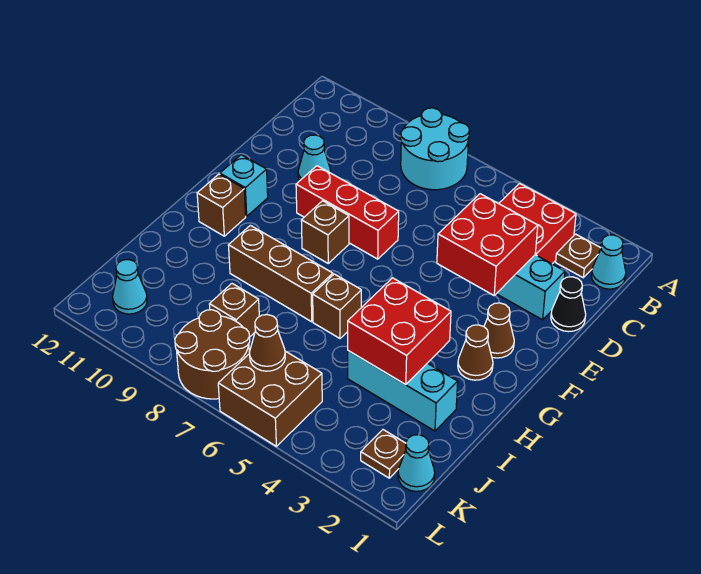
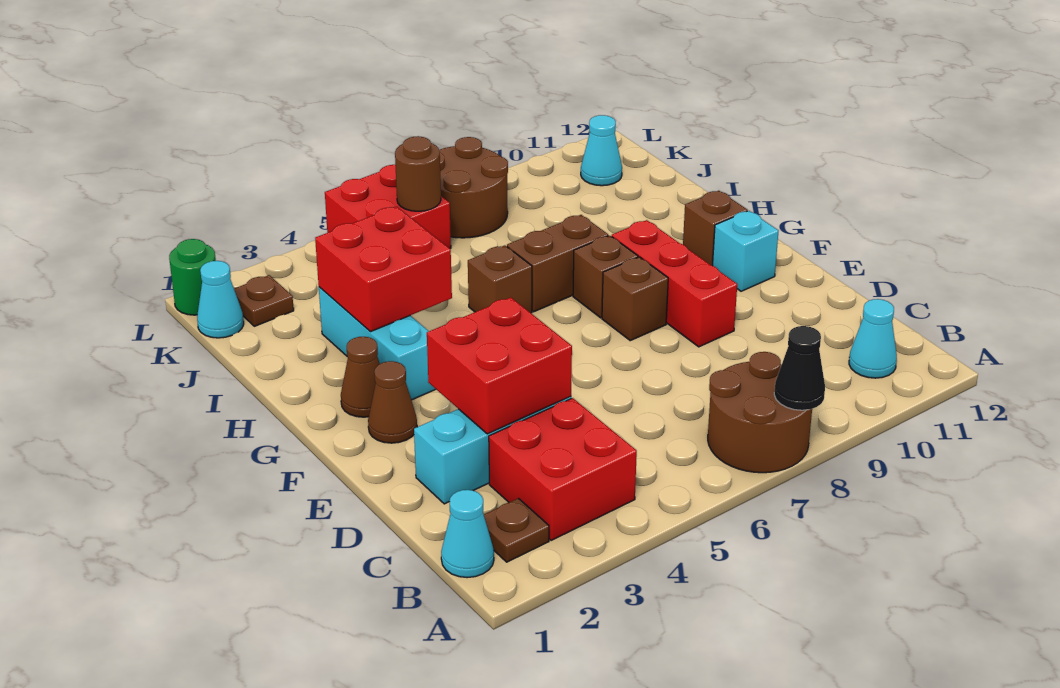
cyan round brick A7:B8 level 1 -> brown round brick A7:B8 level 1
black cone D1 level 1 -> black cone A8 level 2
cyan cone D10 level 1 -> cyan cone B11 level 1
red brick E7:E9 level 1 -> red brick E9:G9 level 1
brown brick H7:H9 level 1 -> brown brick H7:H8 level 1
cyan brick I2:I4 level 1 -> cyan brick G3:I3 level 1
brown brick J8 level 1 -> brown brick G8 level 1
brown brick K5:L6 level 1 -> red brick K5:L6 level 1
brown cone K6 level 2 -> brown round brick K6 level 2
none -> green round brick L1 level 1

